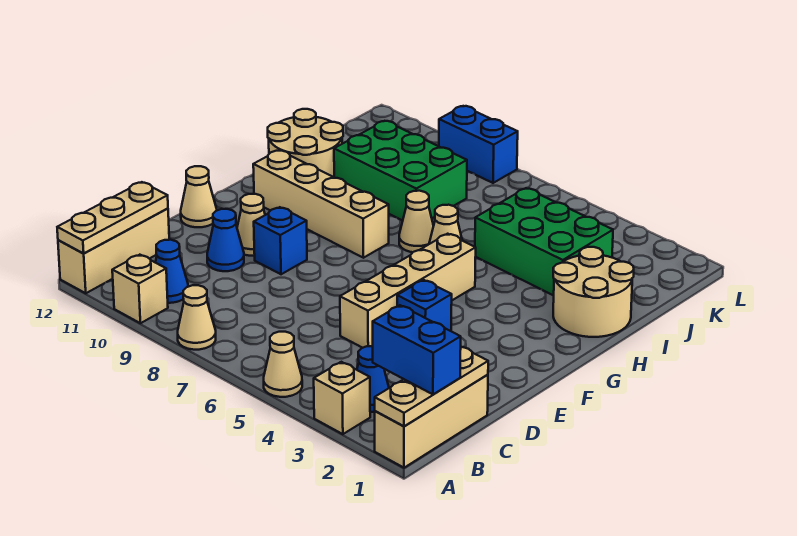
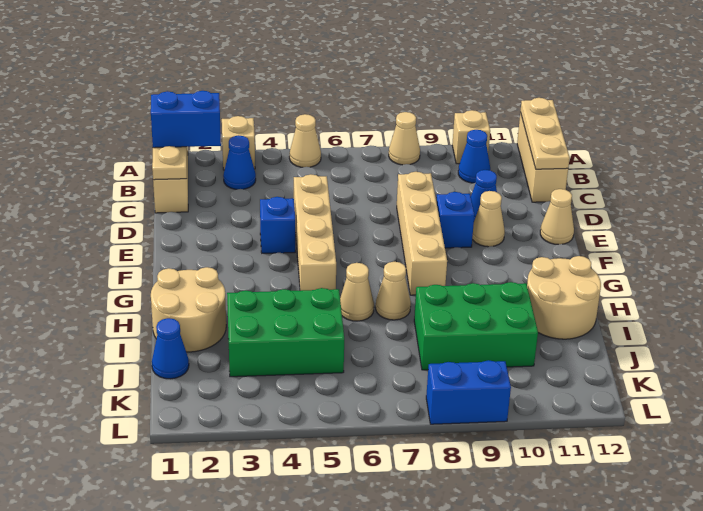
tan brick G8:G11 level 1 -> tan brick D8:G8 level 1
none -> blue cone J1 level 1

